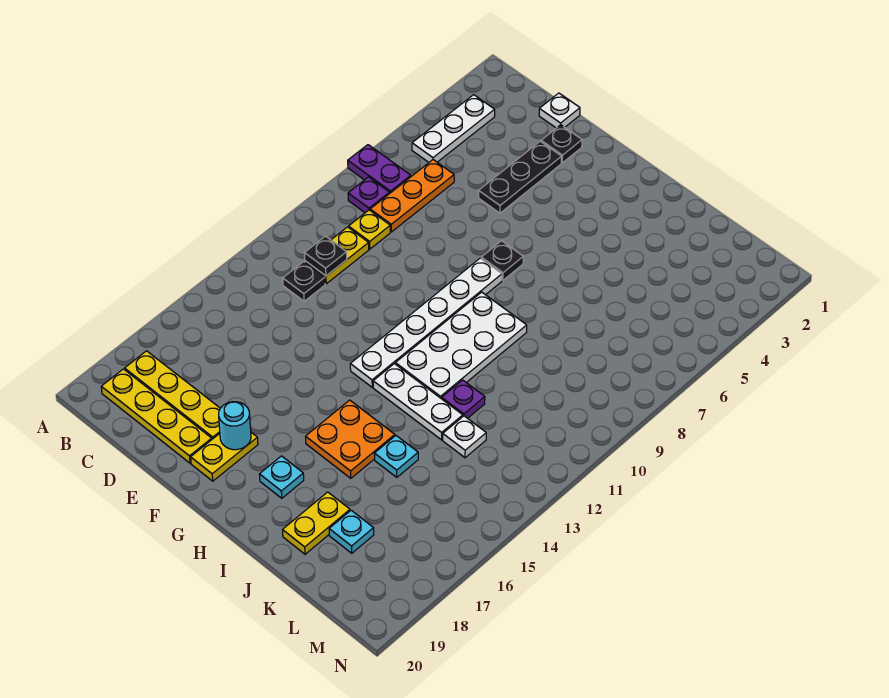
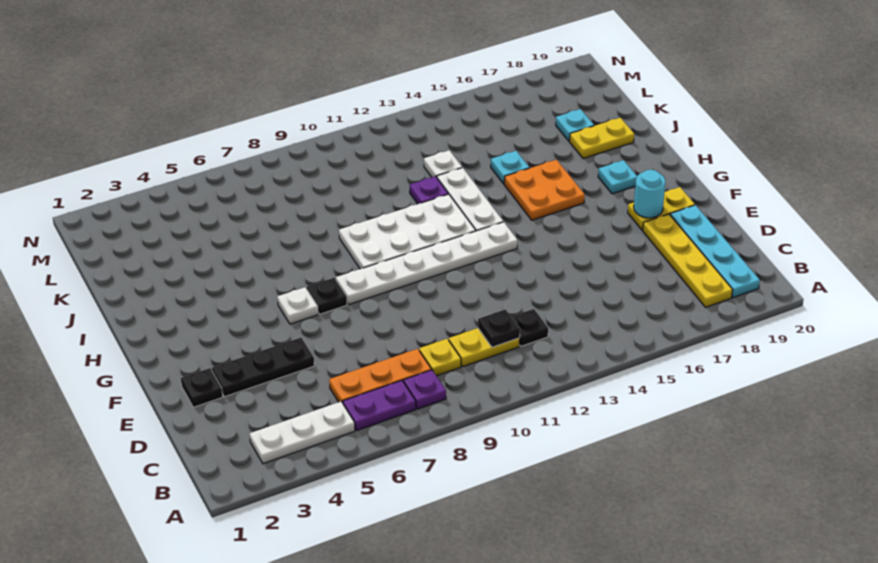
purple plate A7:B7 level 1 -> purple plate B6:B7 level 1
yellow plate B19:E19 level 1 -> cyan plate B19:E19 level 1
white plate D1 level 1 -> white plate G6 level 1

